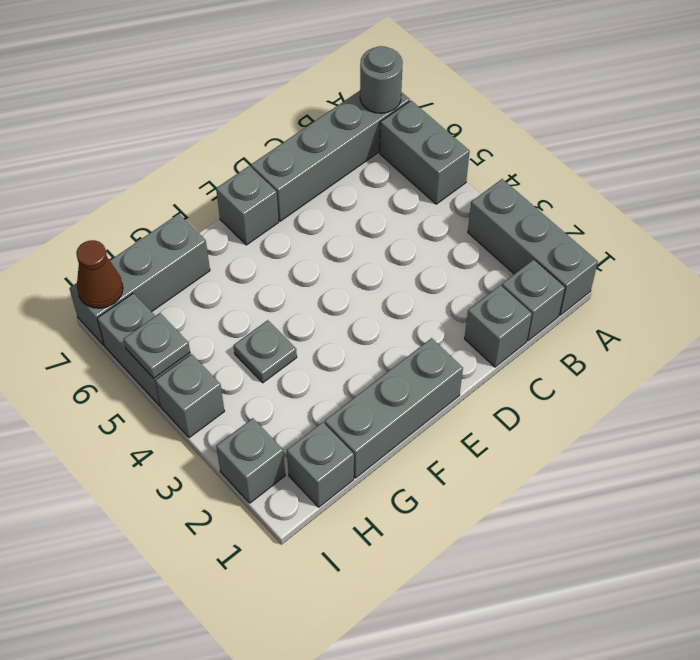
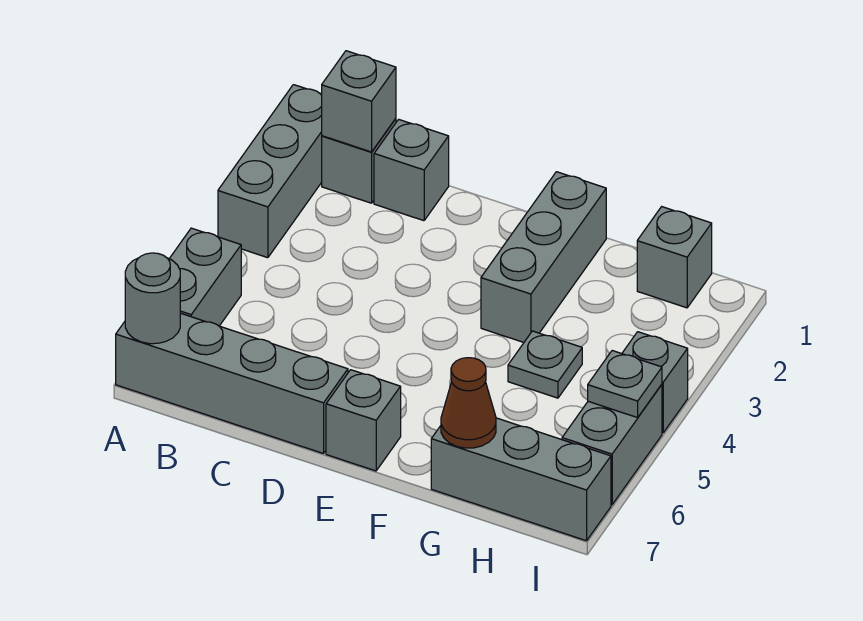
grey brick E1:G1 level 1 -> grey brick F1:F3 level 1
grey brick I2 level 1 -> grey brick B1 level 2
brown cone I7 level 2 -> brown cone G7 level 2

